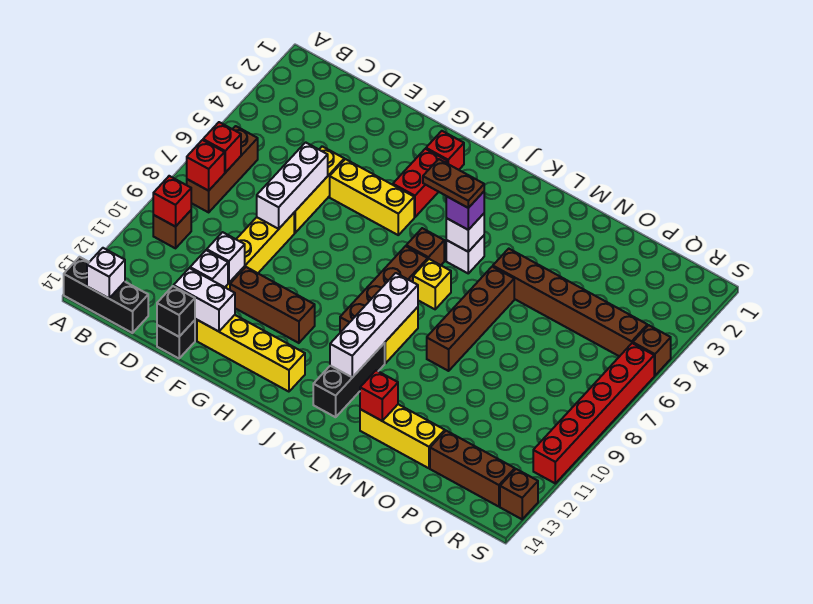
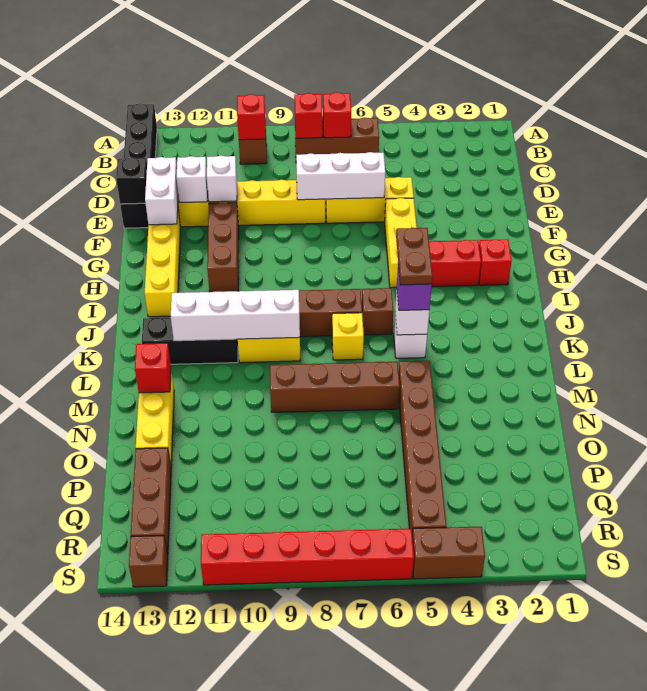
white brick B14 level 2 -> none
brown brick S5 level 1 -> brown brick S4:S5 level 1

